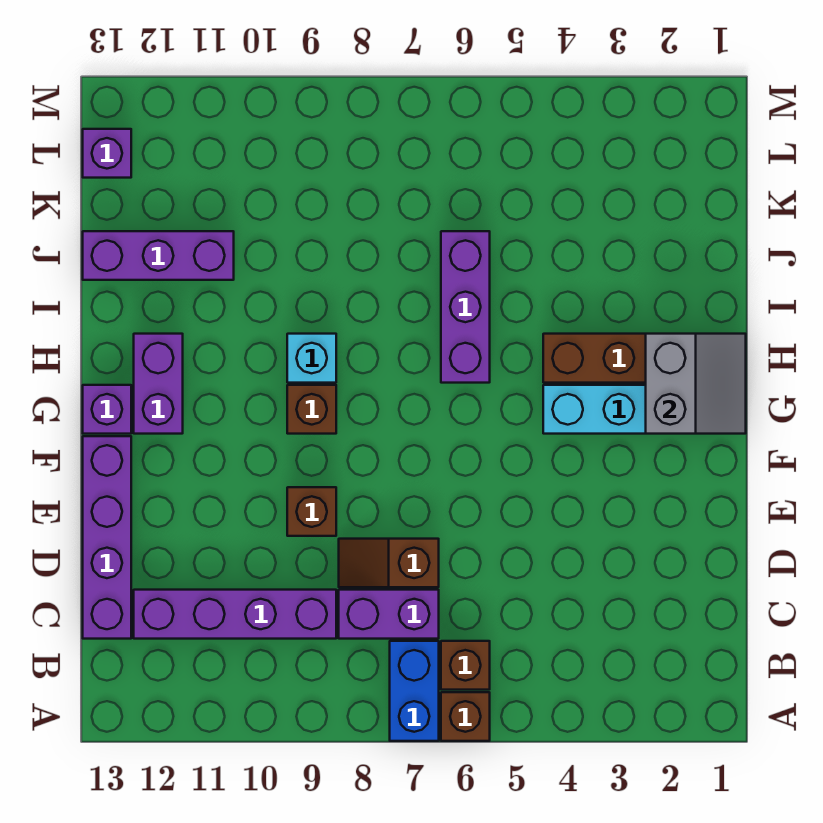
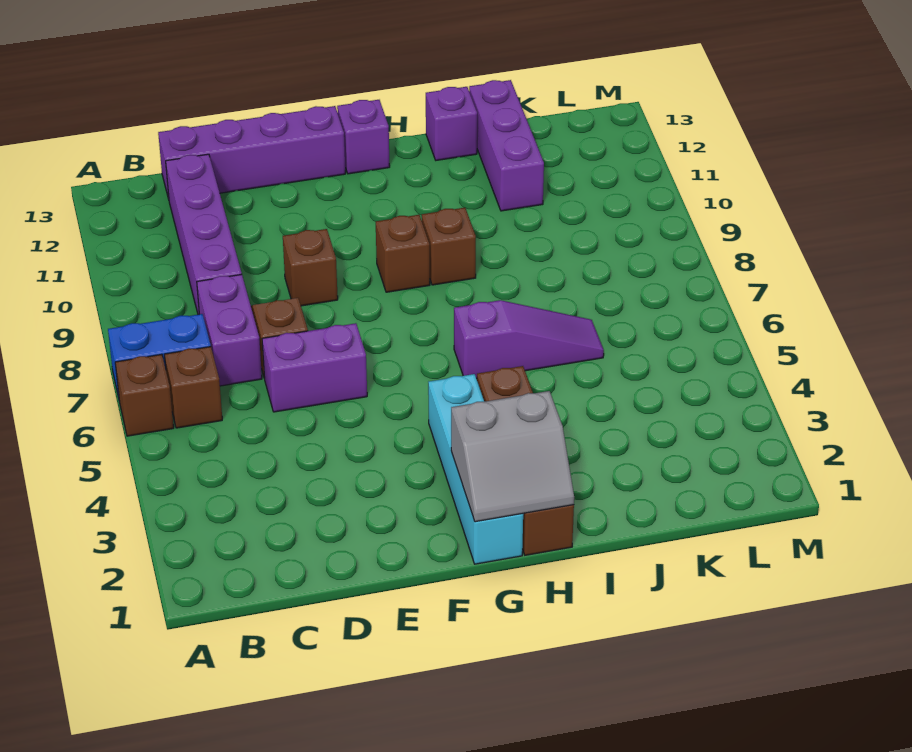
purple brick G12:H12 level 1 -> purple brick D6:E6 level 1
purple brick H6:J6 level 1 -> purple slope H6:J6 level 1 top H
cyan brick H9 level 1 -> brown brick H9 level 1
purple brick L13 level 1 -> purple brick I13 level 1

